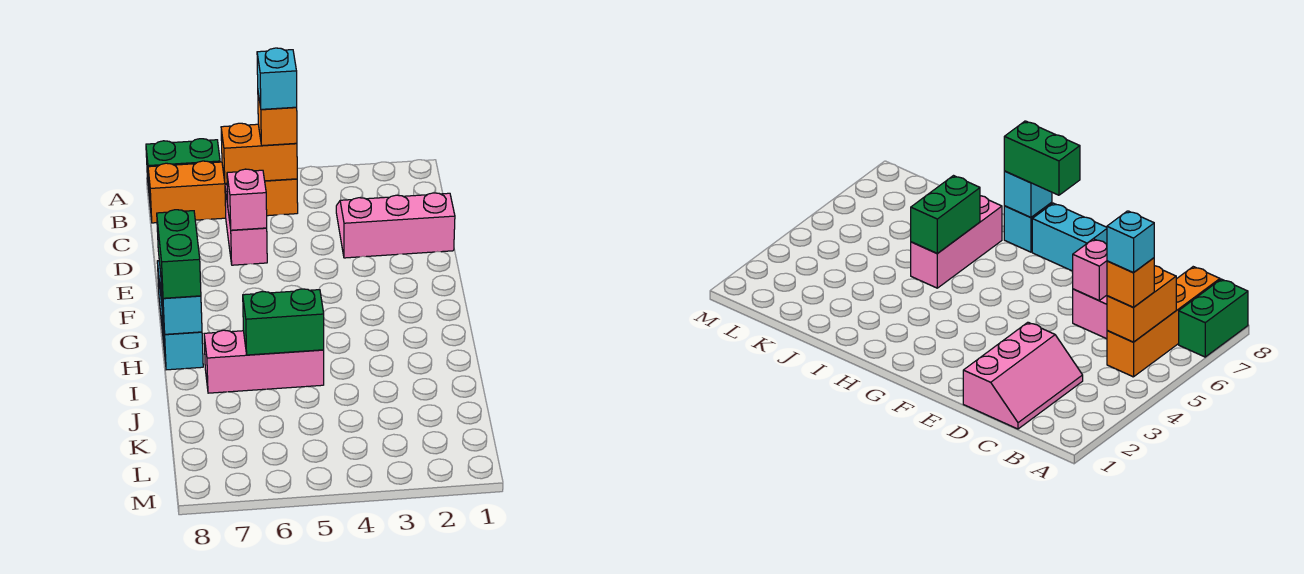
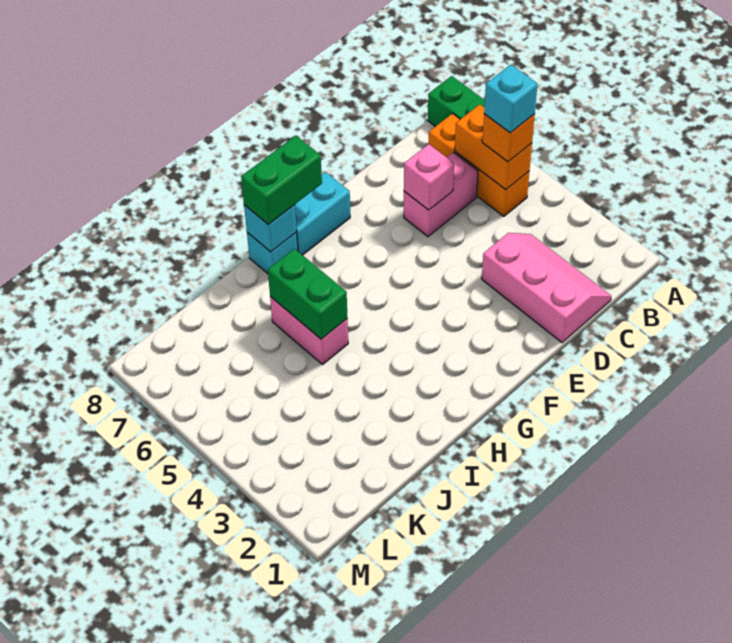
orange brick B5:B8 level 1 -> orange brick B5:B7 level 1
pink brick I5:I7 level 1 -> pink brick I5:I6 level 1

